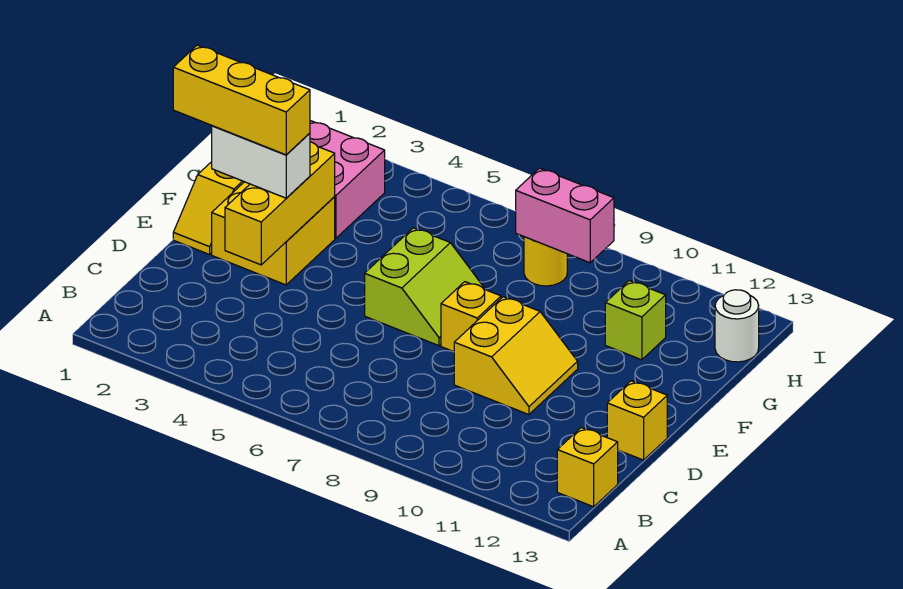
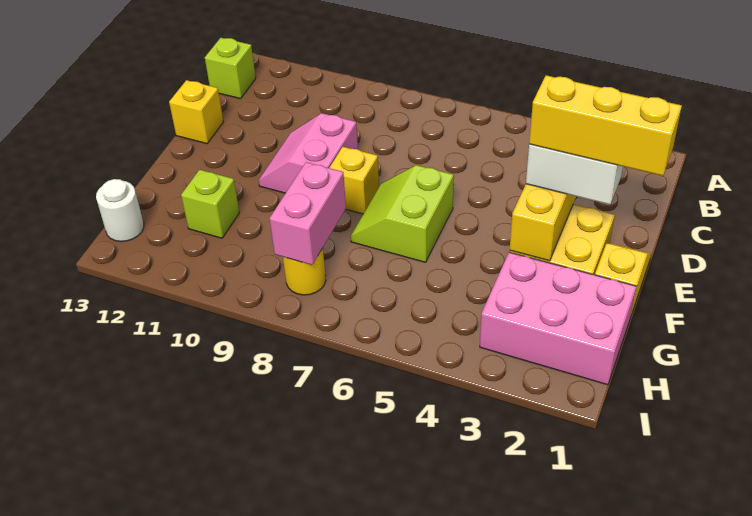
yellow brick B13 level 1 -> lime brick B13 level 1
yellow slope D9:E10 level 1 top 9 -> pink slope D9:E10 level 1 top 9
pink brick H8:H9 level 2 -> pink brick G8:H8 level 2

